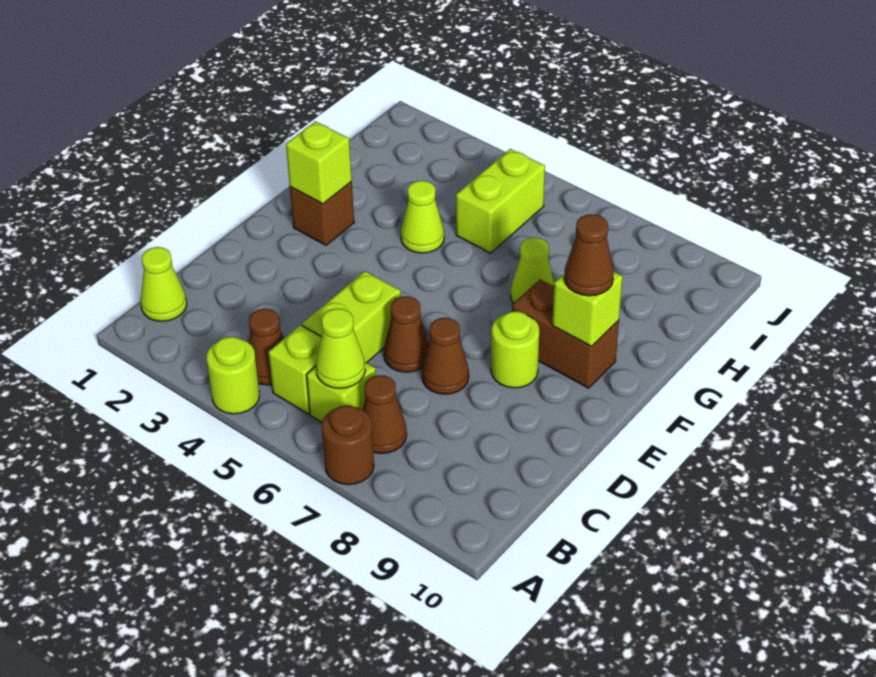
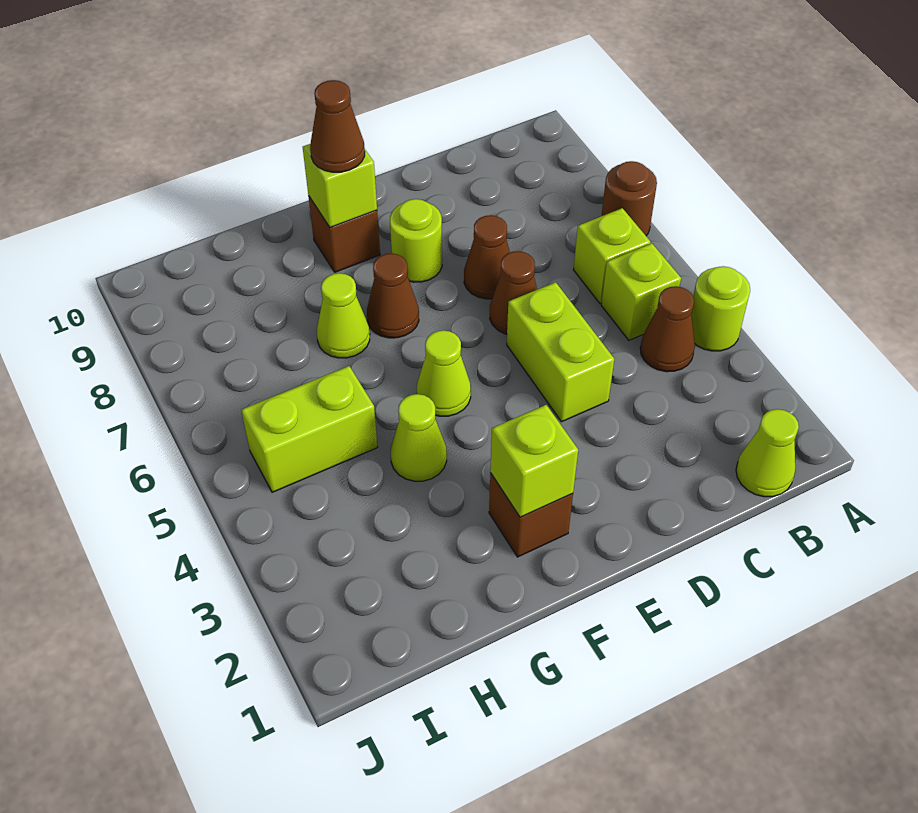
lime cone B6 level 2 -> lime cone F5 level 1
brown cone B7 level 1 -> brown cone F7 level 1
lime brick C5:D5 level 1 -> lime brick D4:D5 level 1
brown brick F8:F9 level 1 -> brown brick F9 level 1

